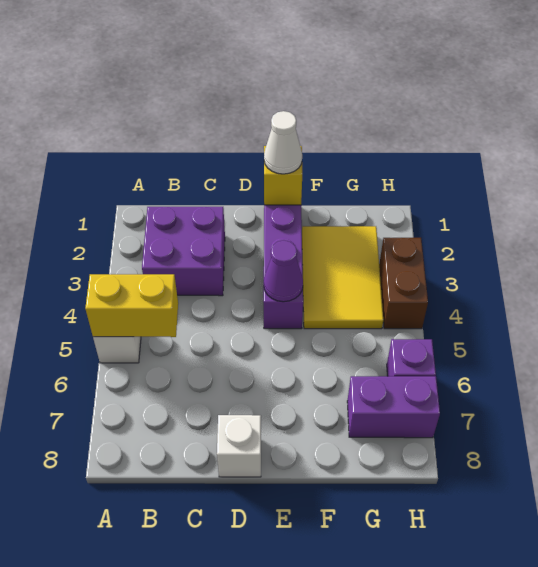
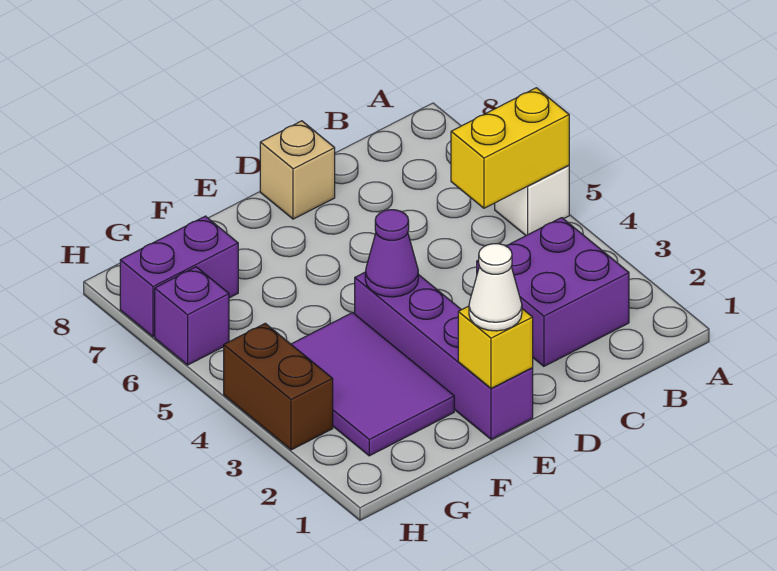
white brick D8 level 1 -> tan brick D8 level 1
yellow tile F2:G4 level 1 -> purple tile F2:G4 level 1

